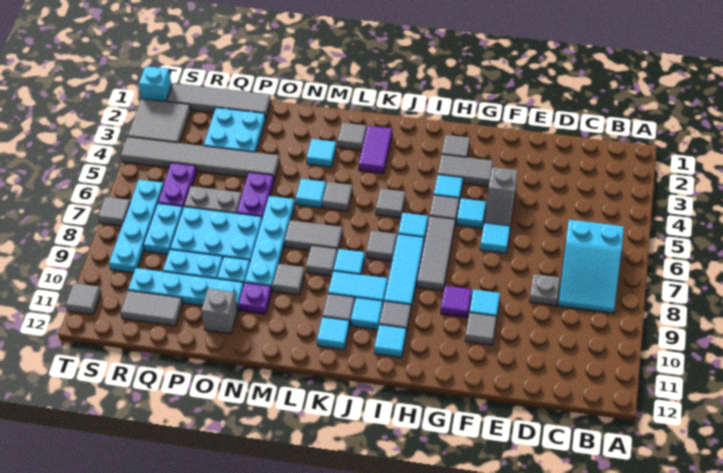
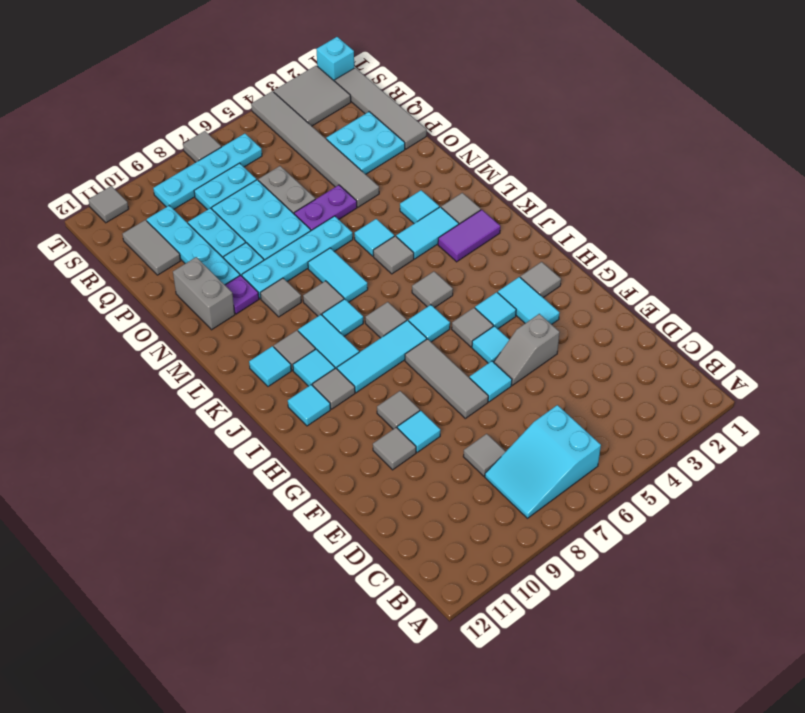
grey plate D8 level 1 -> grey tile D8 level 1
grey tile G3:H3 level 1 -> cyan tile G3:H3 level 1
purple tile G9 level 1 -> grey tile G9 level 1
grey tile H6:H8 level 1 -> grey tile F7:H7 level 1
none -> cyan tile L3:L4 level 1
grey tile L7:M7 level 1 -> cyan tile L7:M7 level 1
grey brick O11 level 1 -> grey brick N11:O11 level 1
purple plate R5:R6 level 1 -> none

